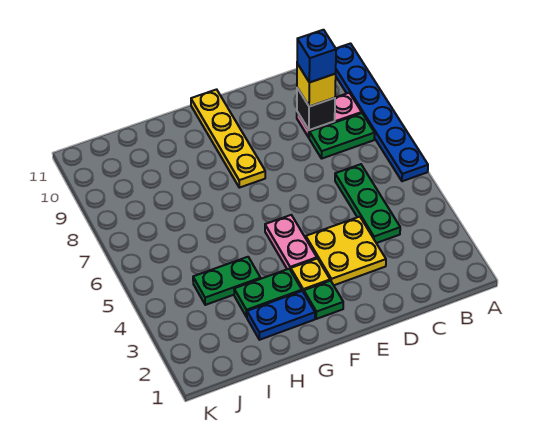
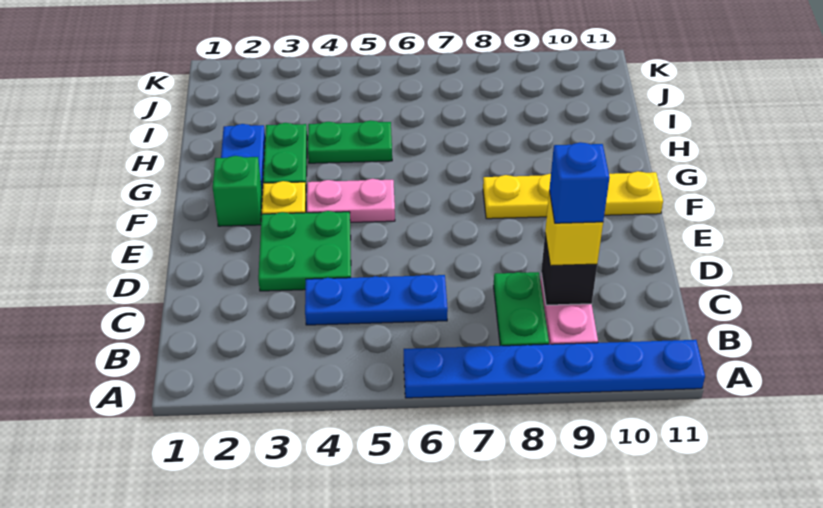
green plate C4:C6 level 1 -> blue plate C4:C6 level 1
yellow plate D3:E4 level 1 -> green plate D3:E4 level 1
green plate F2 level 1 -> green brick F2 level 1
green plate H4:I4 level 1 -> green plate H4:H5 level 1

